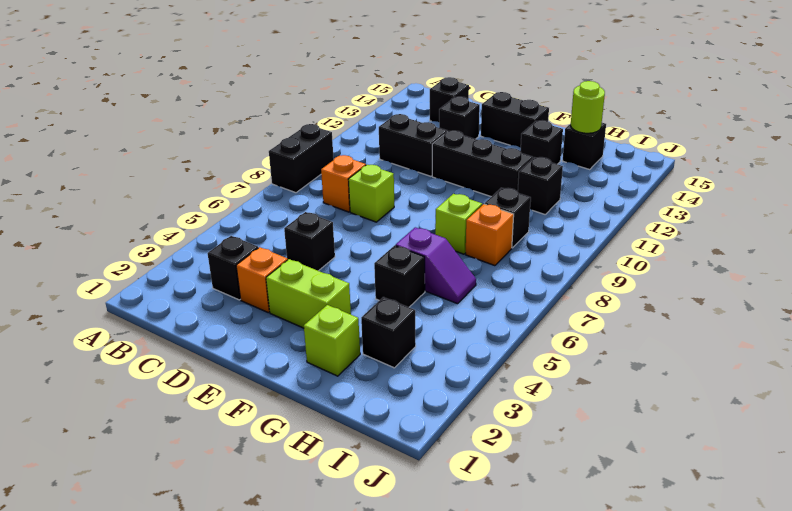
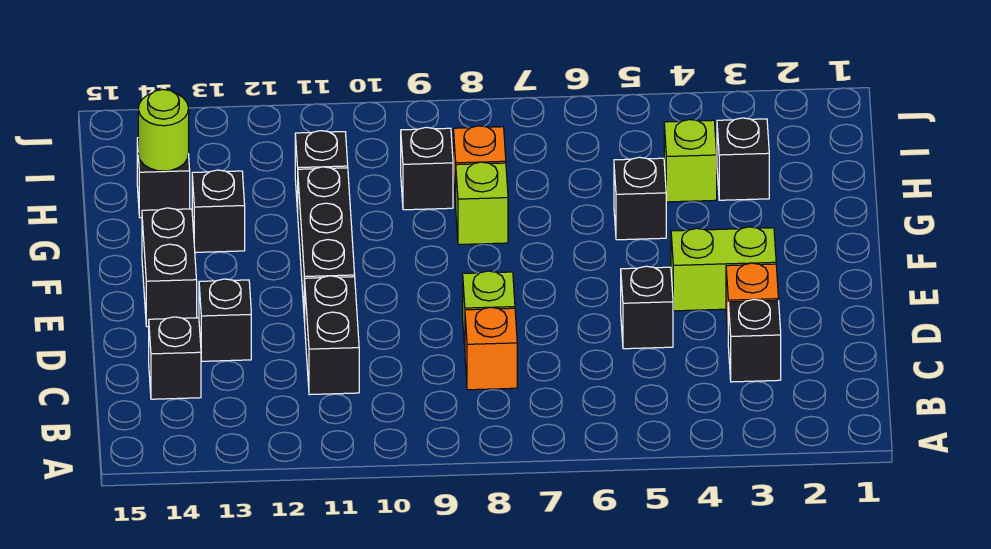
black brick A8:A9 level 1 -> none
lime brick E3:F3 level 1 -> lime brick E3:E4 level 1
lime brick G2 level 1 -> lime brick H4 level 1
purple slope G6:H6 level 1 top G -> none

